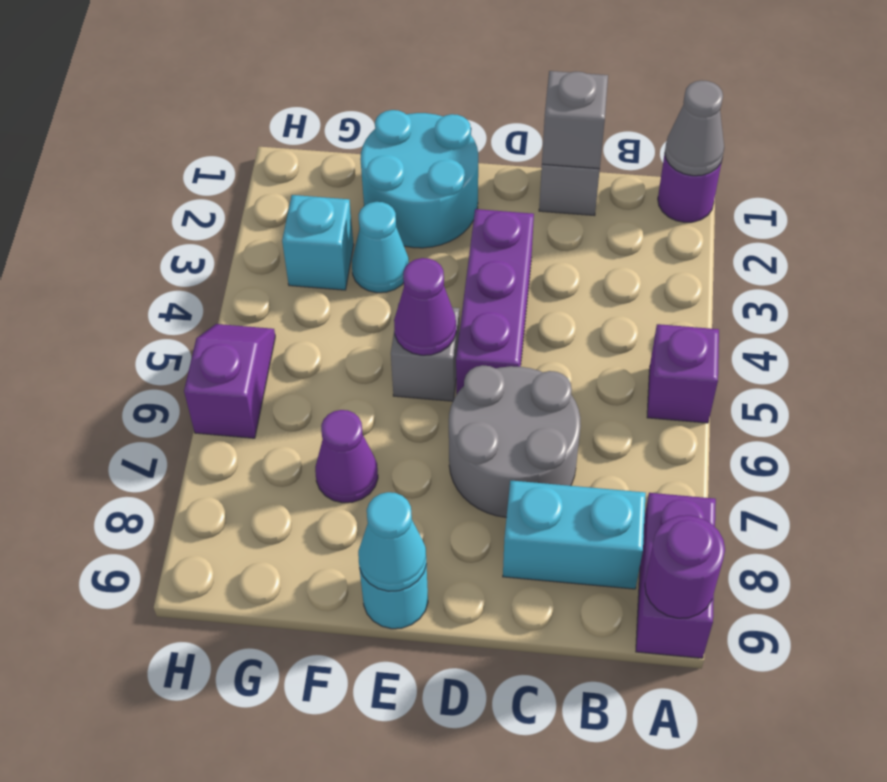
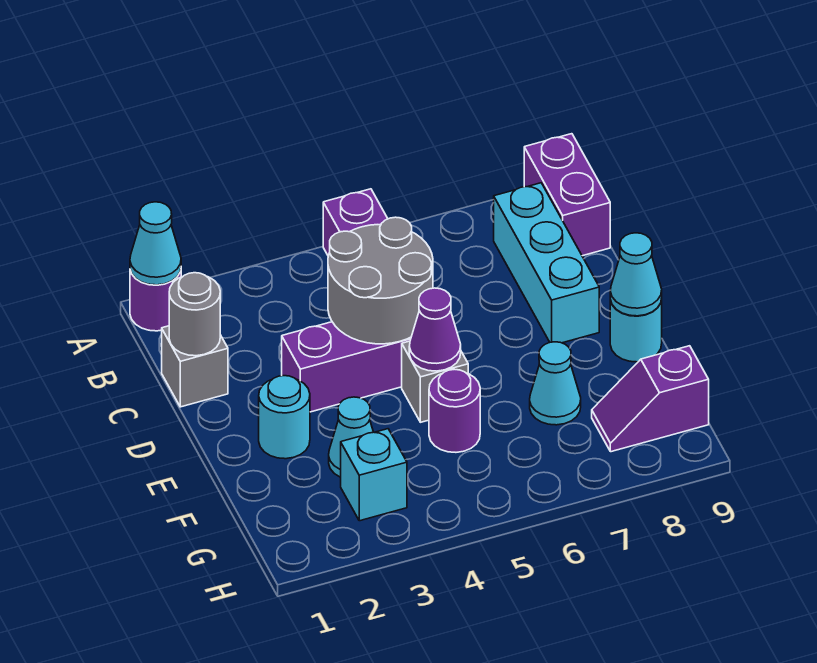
grey cone A1 level 2 -> cyan cone A1 level 2
purple brick A8:A9 level 1 -> purple brick A9:B9 level 1
purple round brick A9 level 2 -> purple round brick F5 level 1
cyan brick B8:C8 level 1 -> cyan brick B8:D8 level 1
grey brick C1 level 2 -> grey round brick C1 level 2
grey round brick C6:D7 level 1 -> grey round brick C4:D5 level 2
cyan round brick E1:F2 level 1 -> cyan round brick E2 level 1
purple cone F7 level 1 -> cyan cone F7 level 1
purple slope H5:H6 level 1 top 6 -> purple slope G8:G9 level 1 top 9

